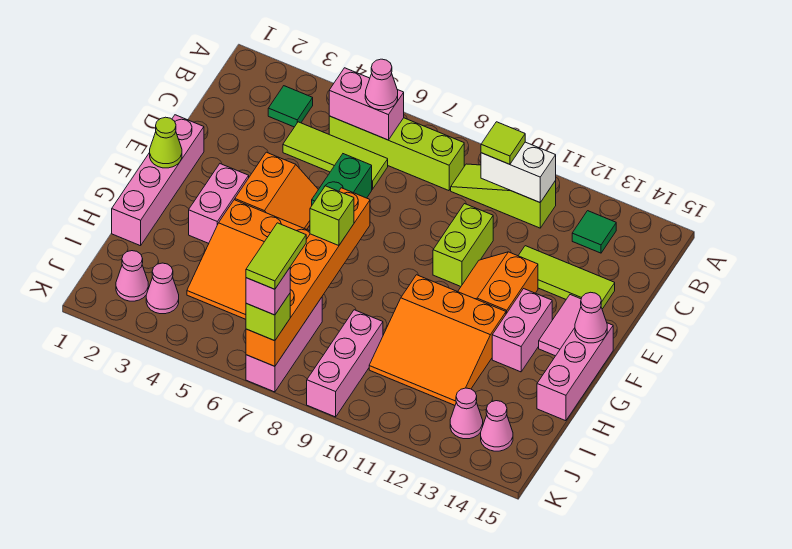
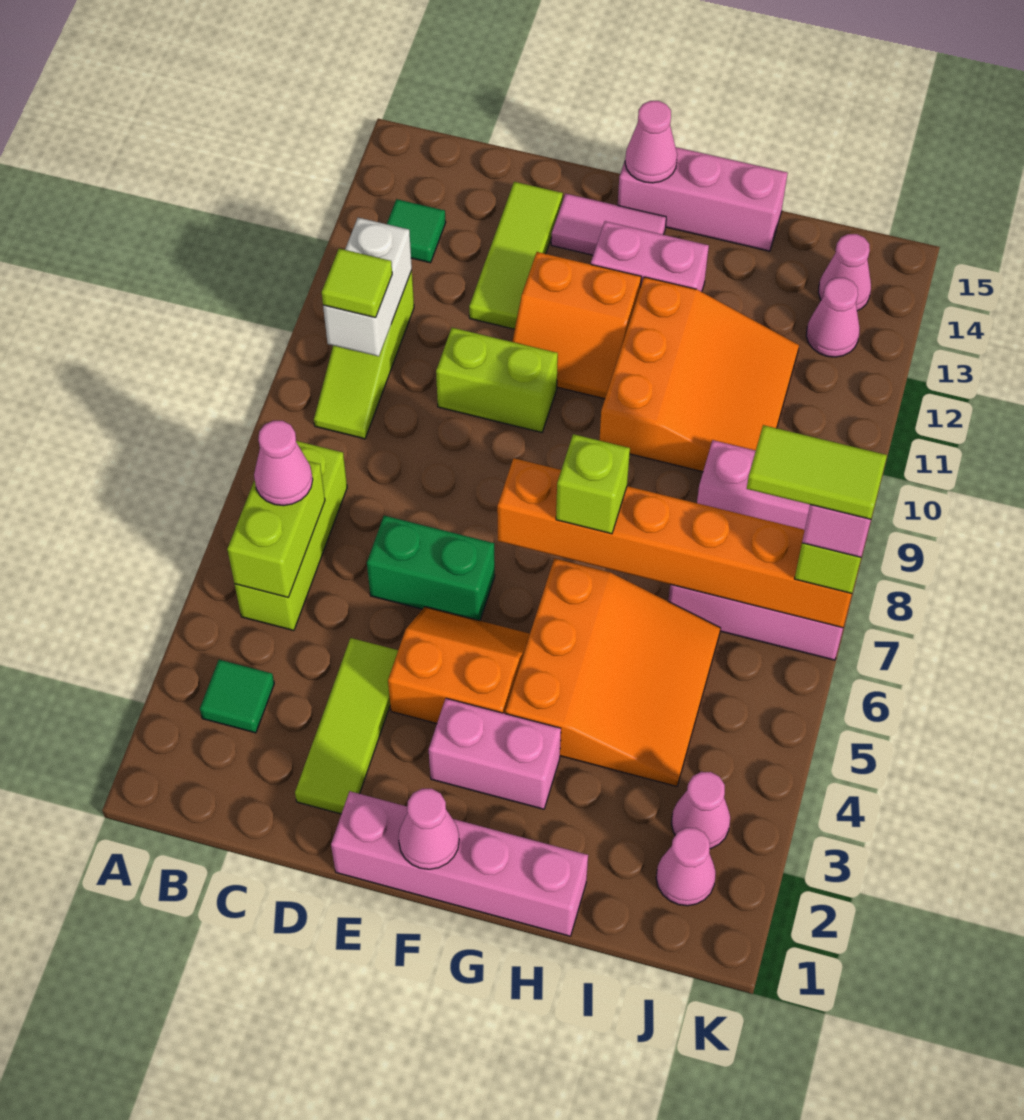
lime brick B5:B8 level 1 -> lime brick B5:B7 level 1
pink brick B5:B6 level 2 -> lime brick B5:B6 level 2
lime tile C4:C6 level 1 -> lime tile D2:D4 level 1
lime cone F1 level 2 -> pink cone F1 level 2

